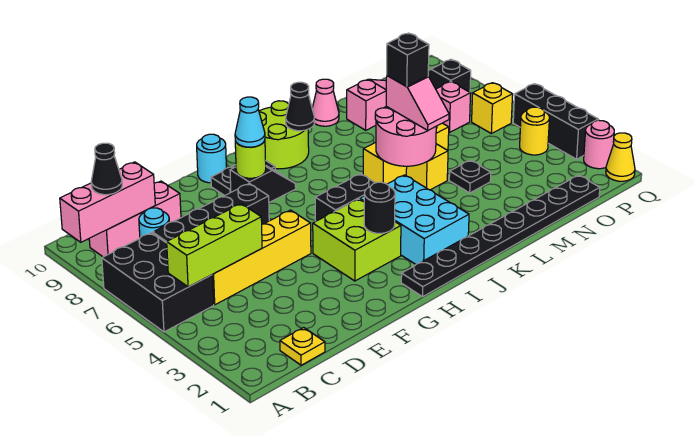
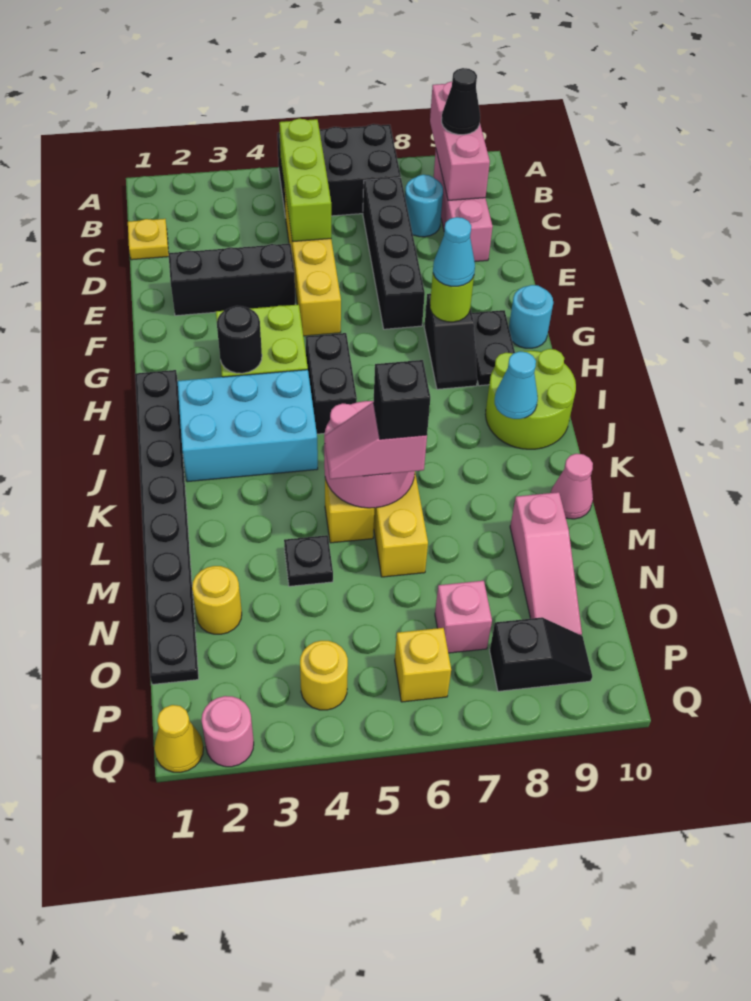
black cone J9 level 2 -> cyan cone J9 level 2
none -> yellow round brick N2 level 1
black brick Q3:Q5 level 1 -> black brick E2:E4 level 1

